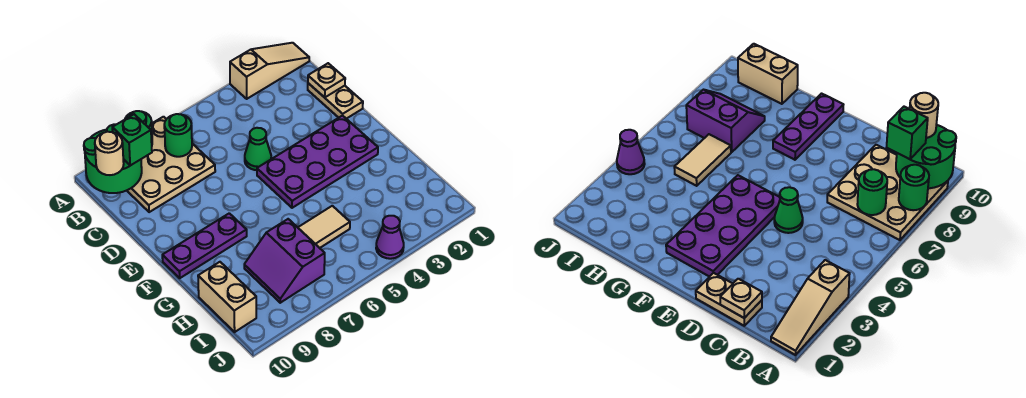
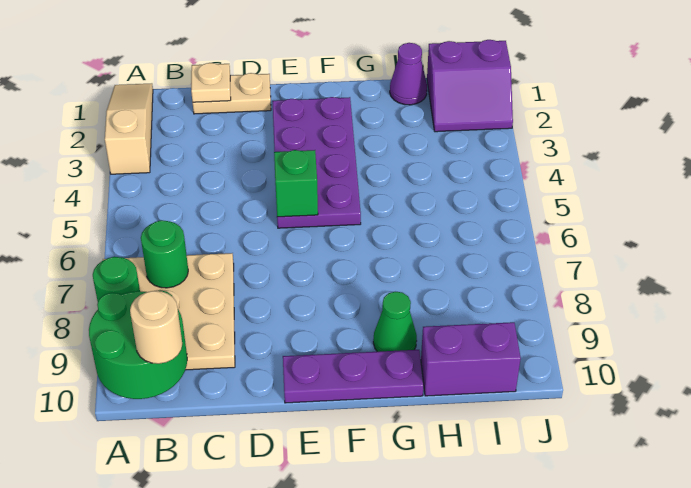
green brick B9 level 3 -> green brick E5 level 2
green cone D5 level 1 -> green cone G9 level 1
purple plate F8:F10 level 1 -> purple plate E10:G10 level 1
tan tile H5:H6 level 1 -> none
purple slope H7:I8 level 1 top 7 -> purple slope I1:J2 level 1 top 1
tan brick H10:I10 level 1 -> purple brick H10:I10 level 1
purple cone J4 level 1 -> purple cone H1 level 1

